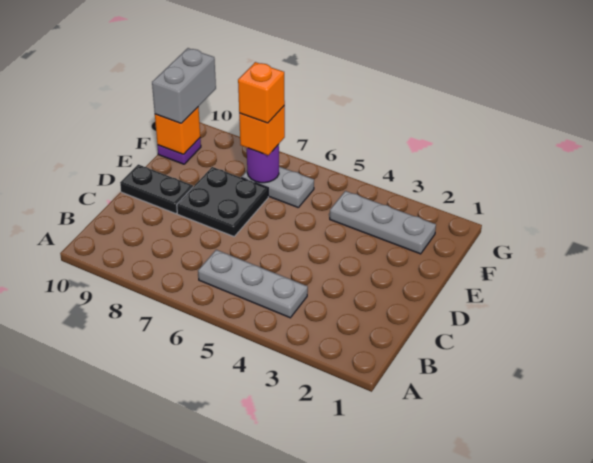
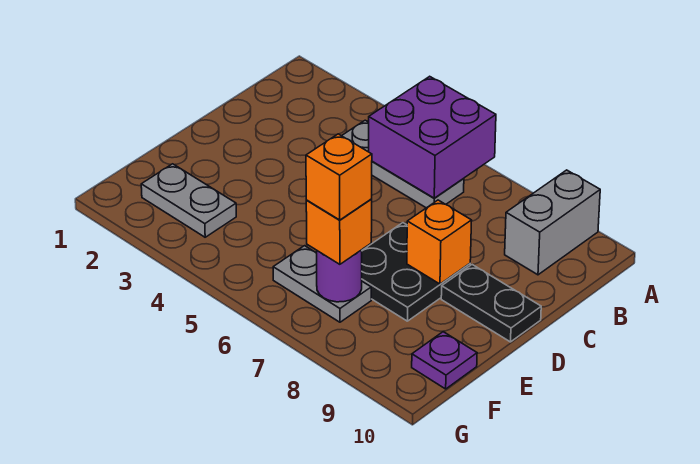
none -> purple brick A5:B6 level 2
grey plate F2:F4 level 1 -> grey plate F2:F3 level 1
orange brick F10 level 2 -> orange brick D8 level 2
grey brick F10:G10 level 3 -> grey brick A9:B9 level 1

